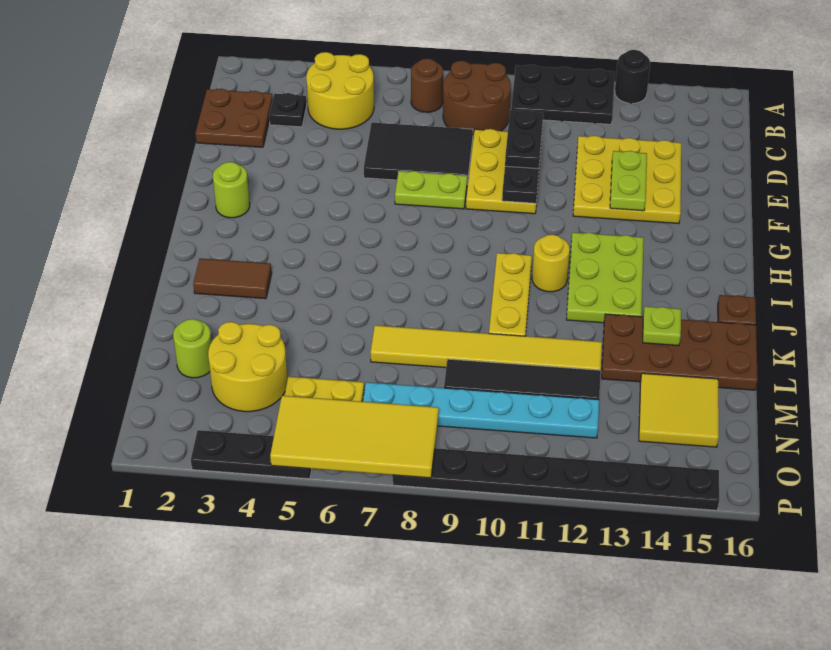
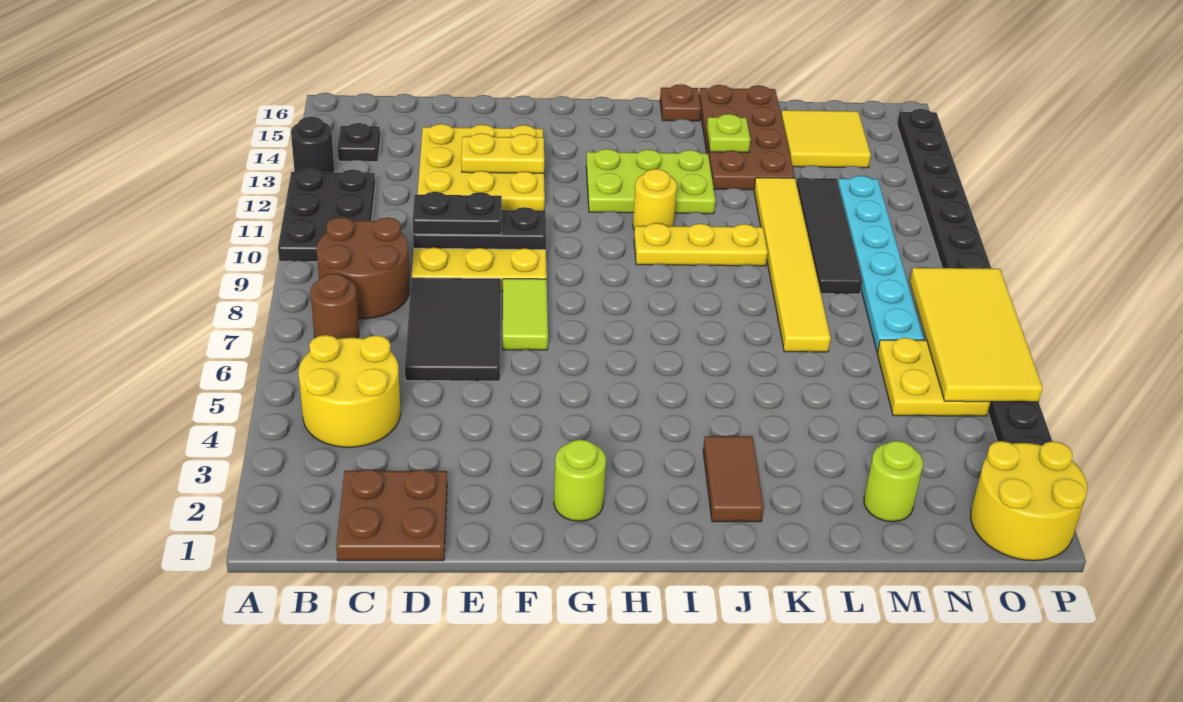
black plate C3 level 1 -> black plate B14 level 1
lime plate E13:F13 level 2 -> yellow plate E13:F13 level 2
lime plate F7:F8 level 1 -> lime tile F7:F8 level 1
yellow round brick M3:N4 level 1 -> yellow round brick O1:P2 level 1

